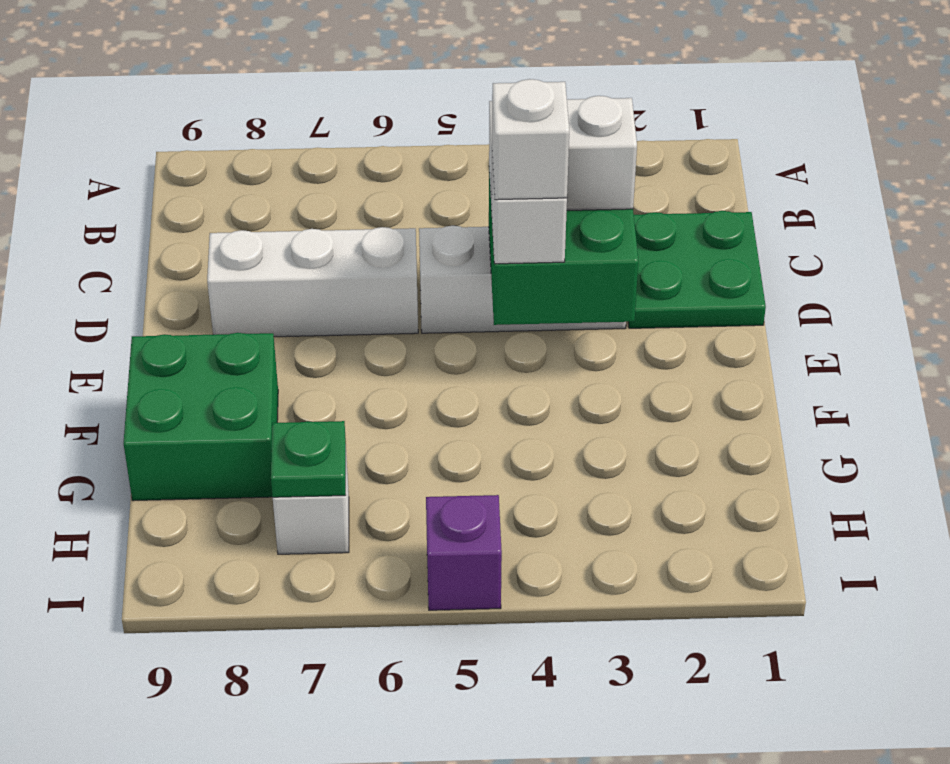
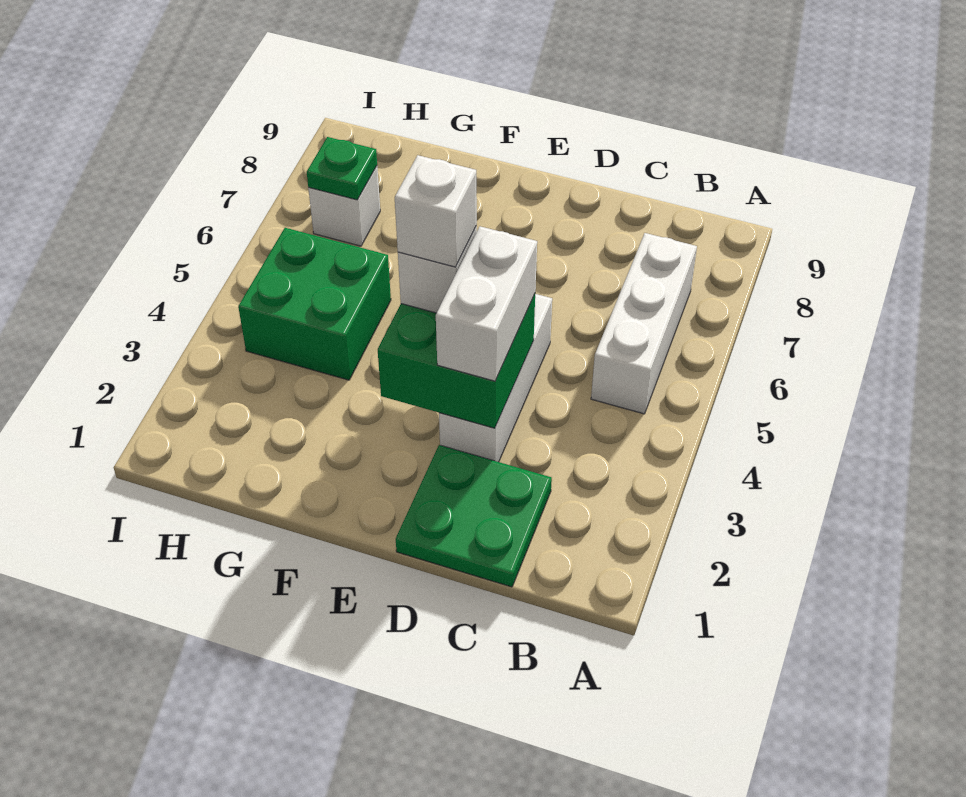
white brick D6:D8 level 1 -> white brick B5:B7 level 1
green brick F8:G9 level 1 -> green brick G4:H5 level 1
purple brick I5 level 1 -> none

